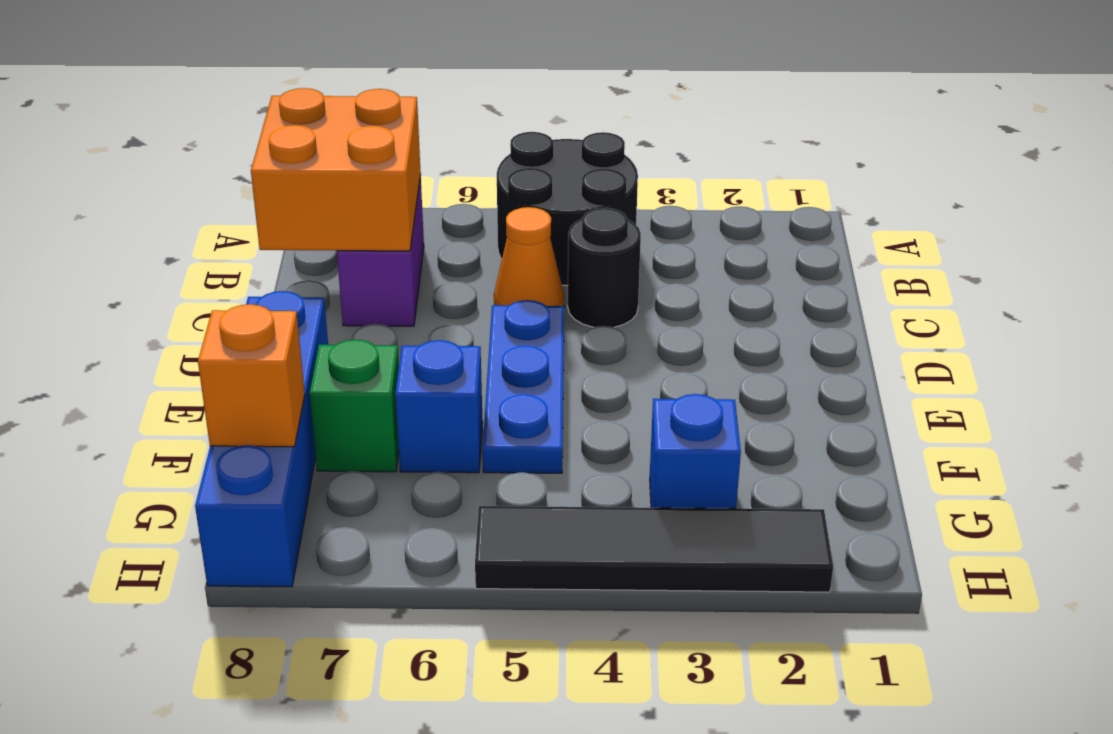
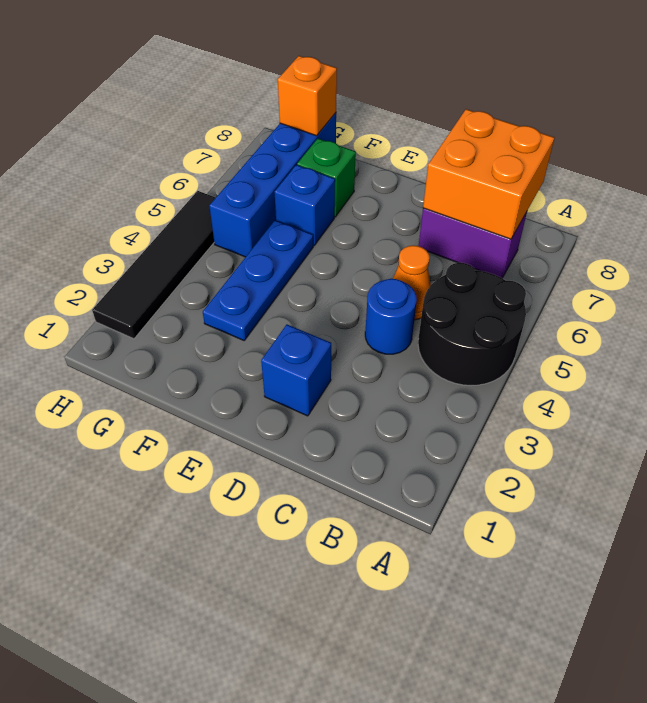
black round brick C4 level 1 -> blue round brick C4 level 1
blue plate D5:F5 level 1 -> blue plate F3:F5 level 1
blue brick E8:H8 level 1 -> blue brick G5:G8 level 1
blue brick G3 level 1 -> blue brick D2 level 1

